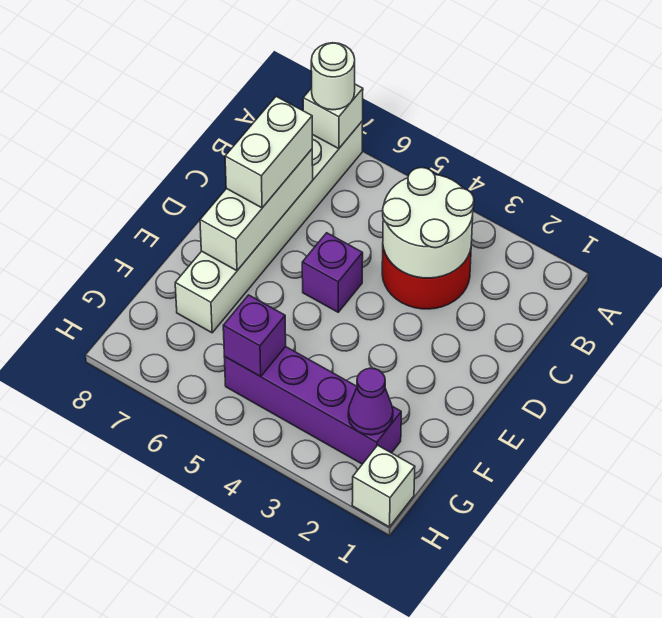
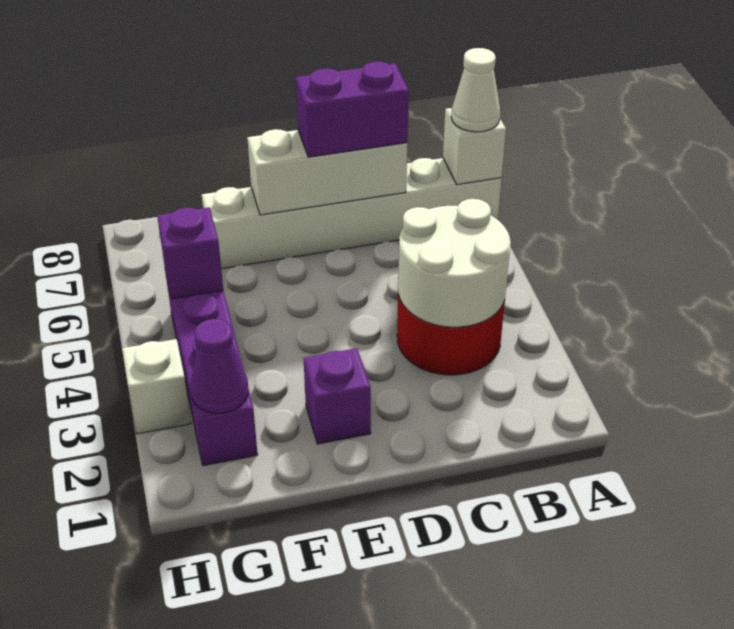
white round brick A7 level 3 -> white cone A7 level 3
white brick C7:D7 level 3 -> purple brick C7:D7 level 3
purple brick D5 level 1 -> purple brick E2 level 1
white brick H1 level 1 -> white brick H3 level 1

